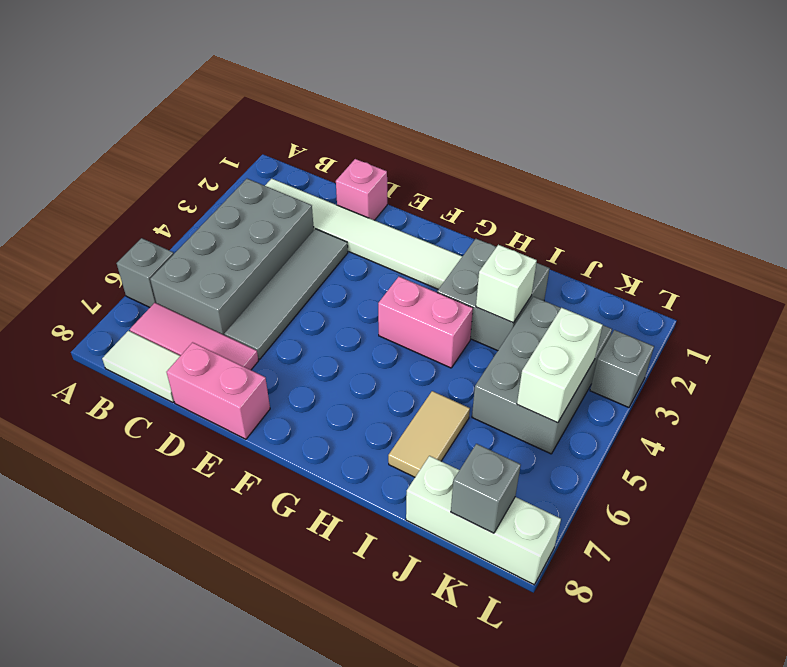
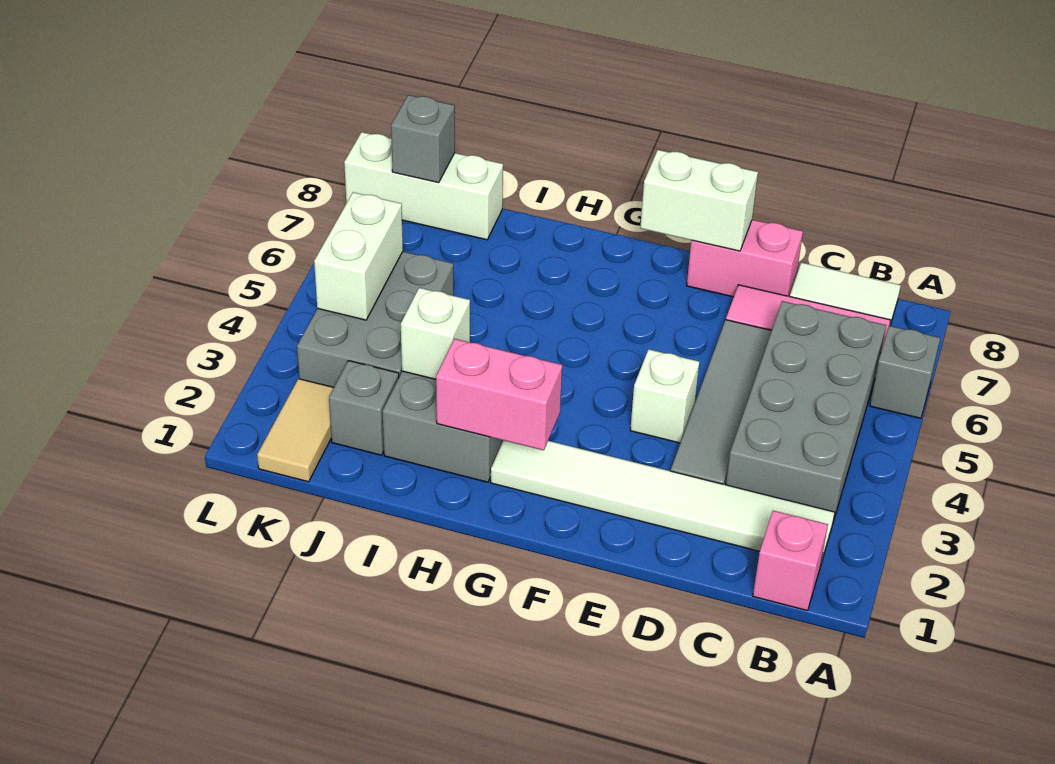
pink brick D1 level 1 -> pink brick B1 level 1
none -> white brick E4 level 1
none -> white brick E8:F8 level 2
pink brick G4:H4 level 1 -> pink brick G2:H2 level 2
tan tile I6:I7 level 1 -> tan tile K1:K2 level 1
grey brick L3 level 1 -> grey brick J2 level 1

